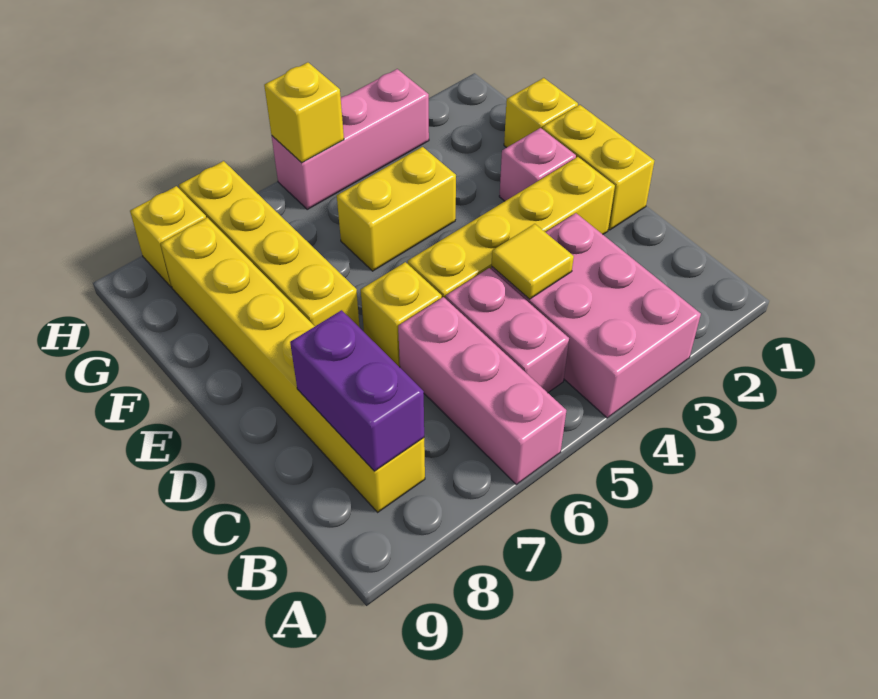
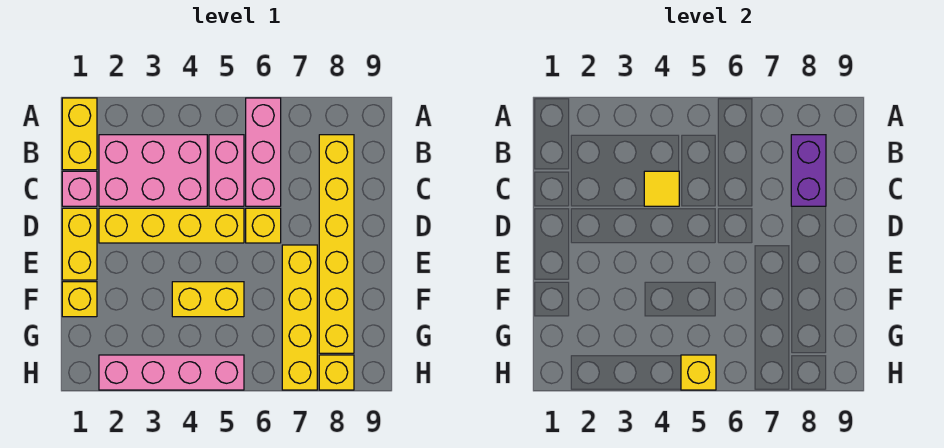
none -> yellow brick A1:B1 level 1
pink brick A3:C4 level 1 -> pink brick B2:C4 level 1
pink brick E2 level 1 -> pink brick C1 level 1
pink brick H3:H5 level 1 -> pink brick H2:H5 level 1

